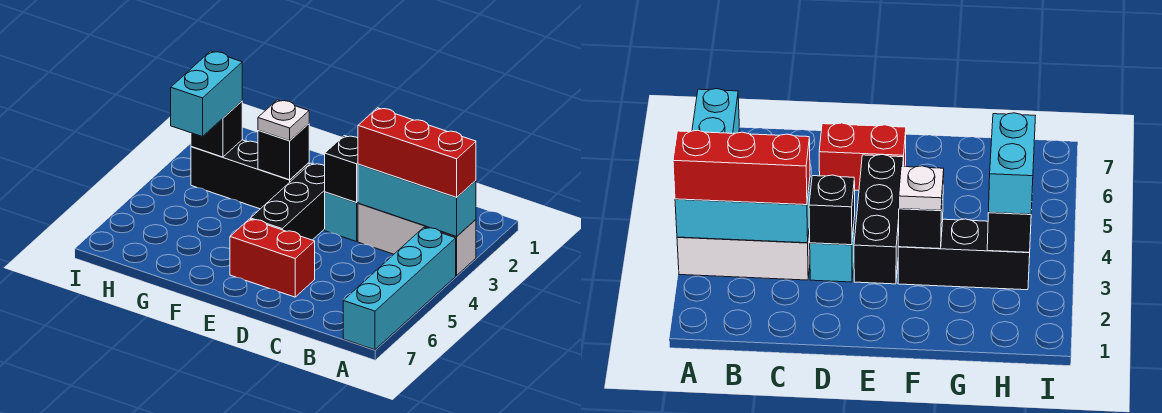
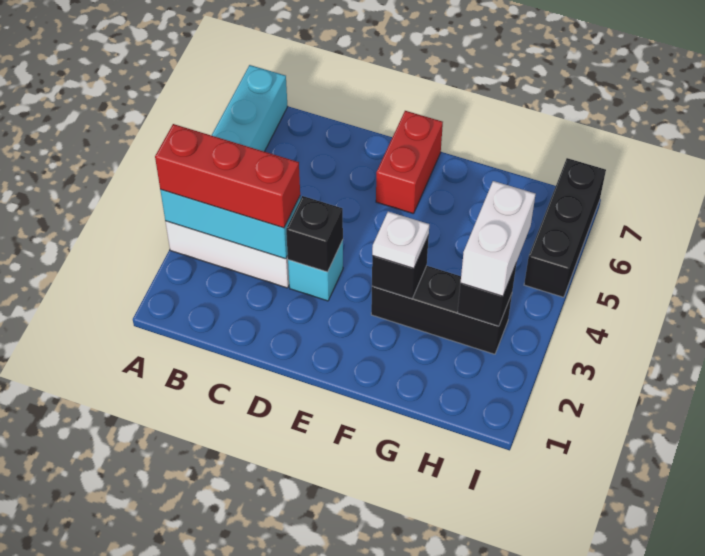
red brick D6:E6 level 1 -> red brick E6:E7 level 1
black brick E3:E5 level 1 -> black brick I5:I7 level 1
cyan brick H3:H4 level 3 -> white brick H3:H4 level 3

